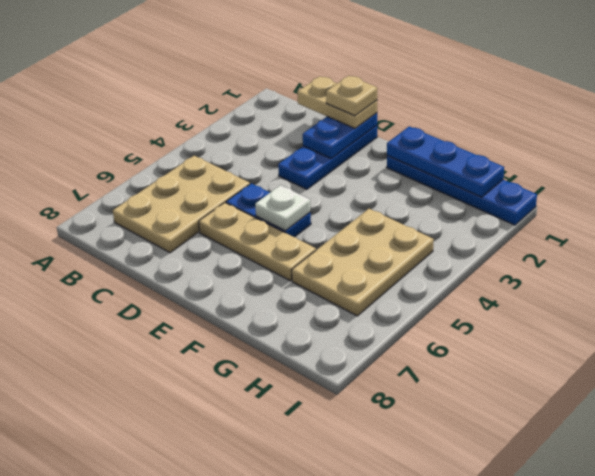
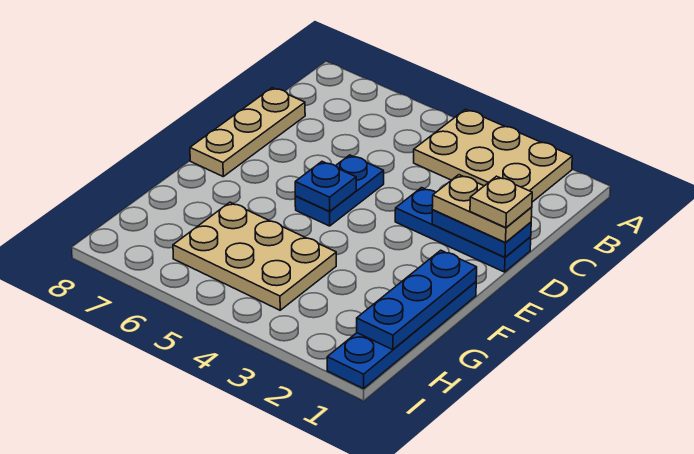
tan plate B5:C7 level 1 -> tan plate A2:B4 level 1
tan plate C1:D1 level 3 -> tan plate D1:D2 level 3
tan plate D6:F6 level 1 -> tan plate C8:E8 level 1
white plate E5 level 2 -> blue plate E5 level 2

